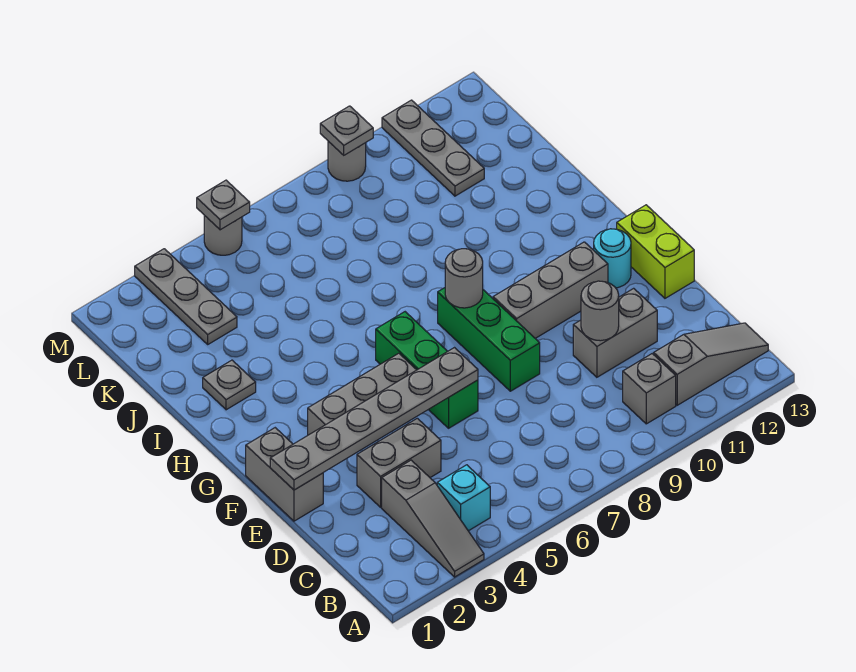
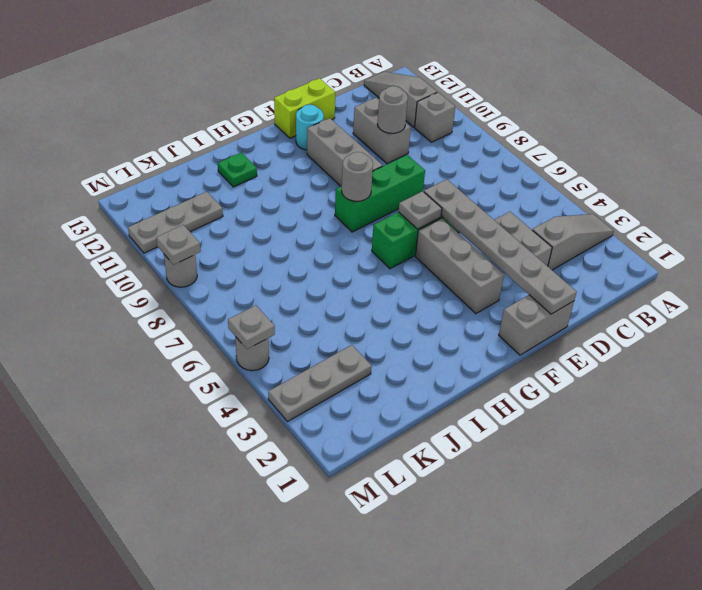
cyan brick B4 level 1 -> none
grey plate I2 level 1 -> grey plate F6 level 2
none -> green plate I12 level 1

